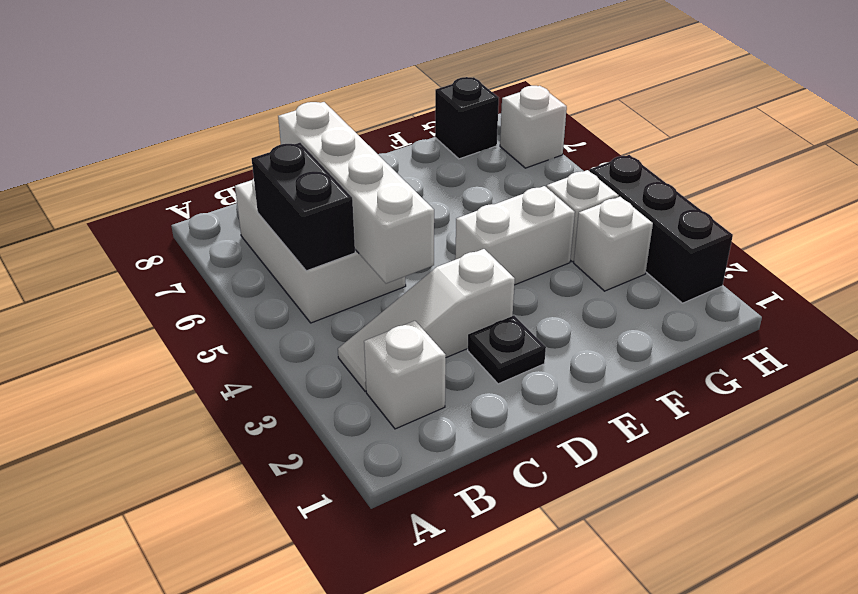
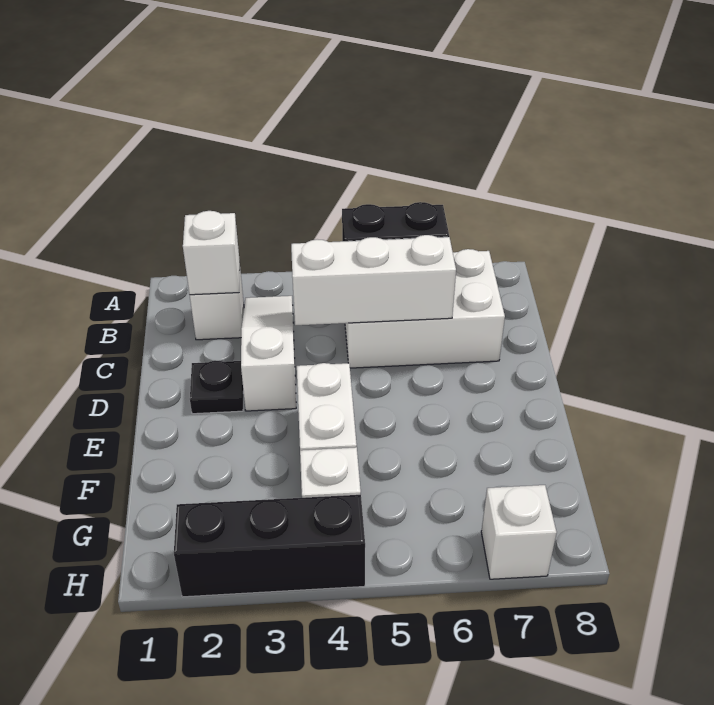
white brick C4:C7 level 2 -> white brick C4:C6 level 2
white brick G3 level 1 -> white brick B2 level 2
black brick G8 level 1 -> none

